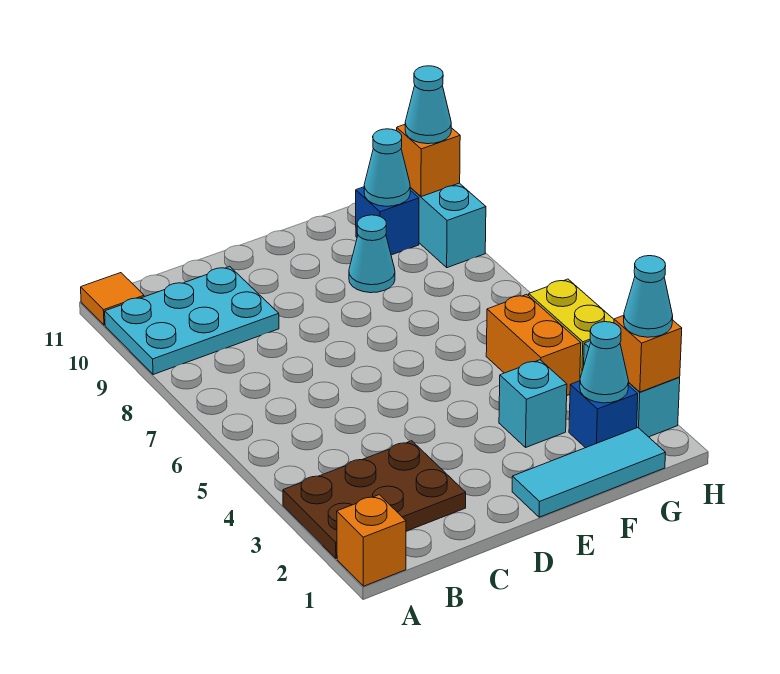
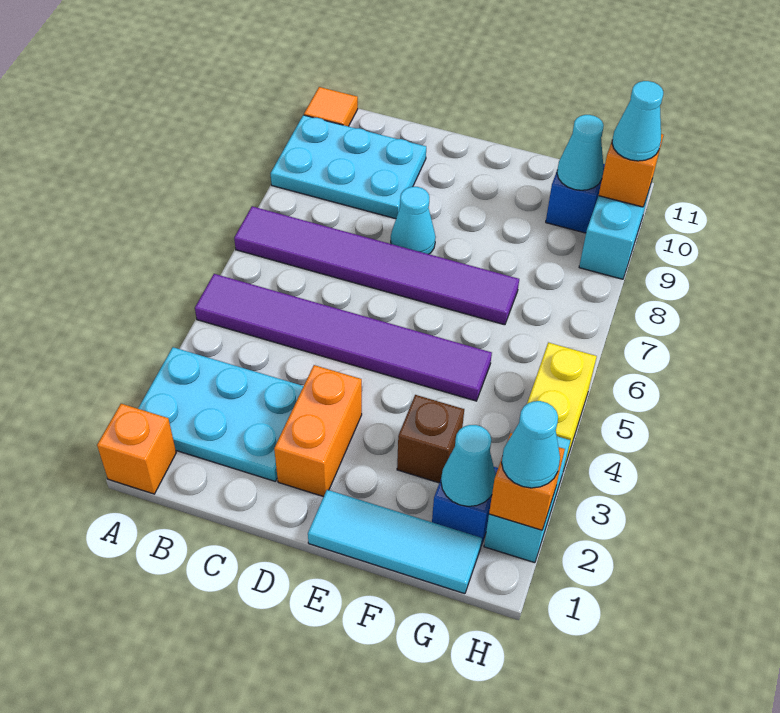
brown plate A2:C3 level 1 -> cyan plate A2:C3 level 1
none -> purple tile A5:F5 level 1
none -> purple tile A7:F7 level 1
cyan brick F3 level 1 -> brown brick F3 level 1
cyan cone F9 level 1 -> cyan cone D8 level 1
orange brick G4:G5 level 1 -> orange brick D2:D3 level 1

